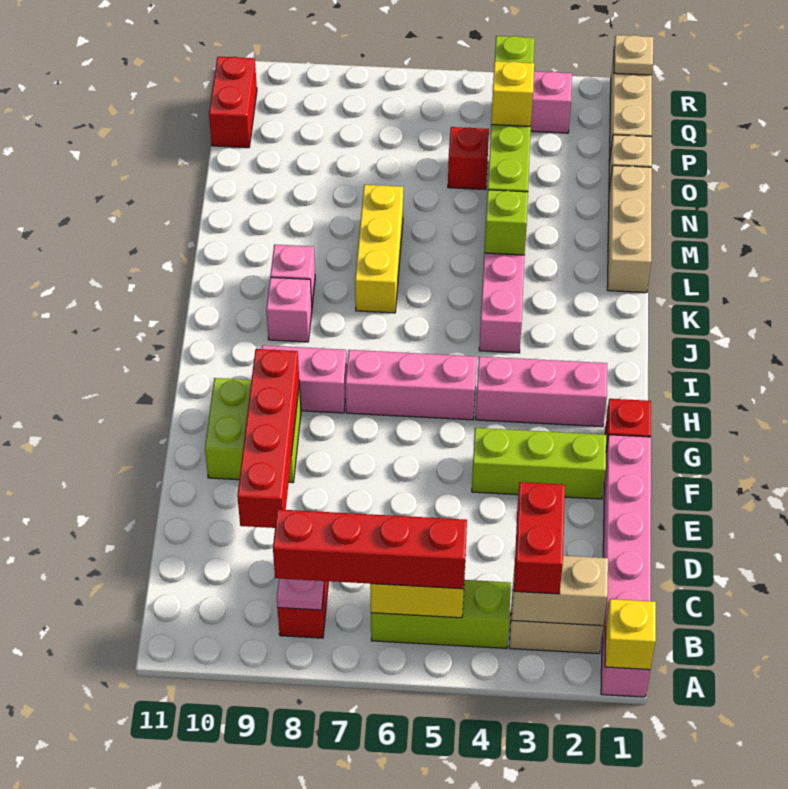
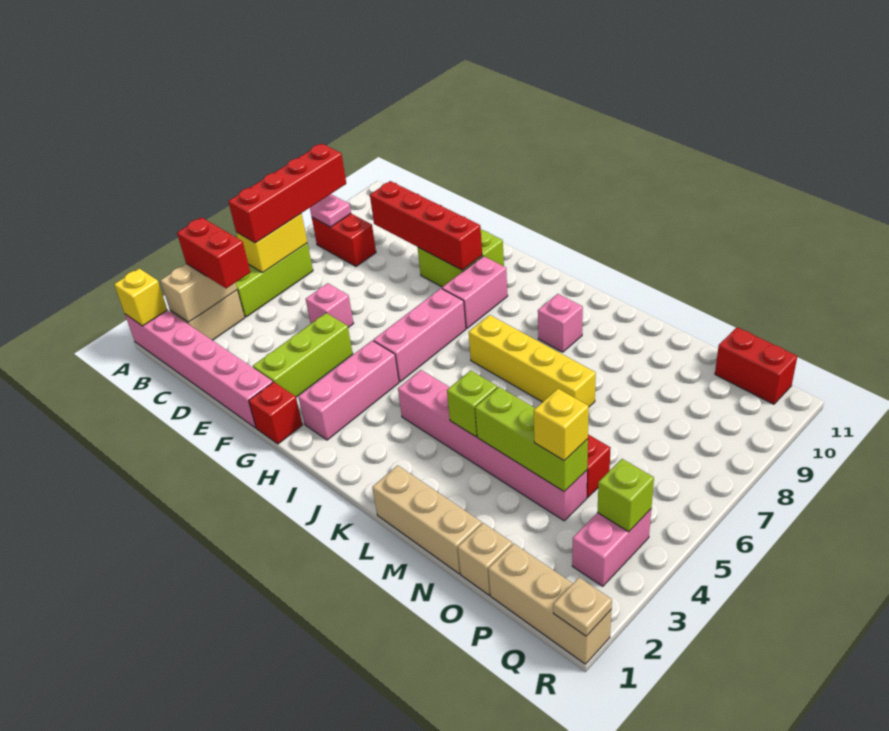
pink brick J9 level 1 -> pink brick E5 level 1
yellow brick K7:M7 level 1 -> yellow brick J7:M7 level 1

